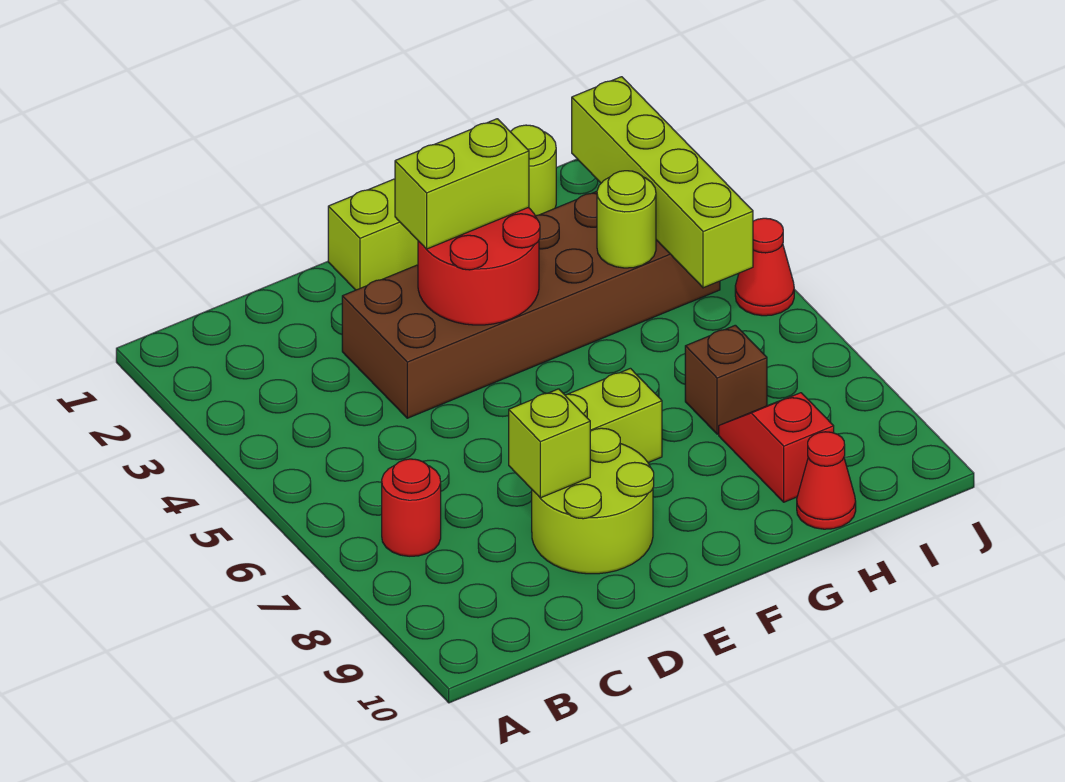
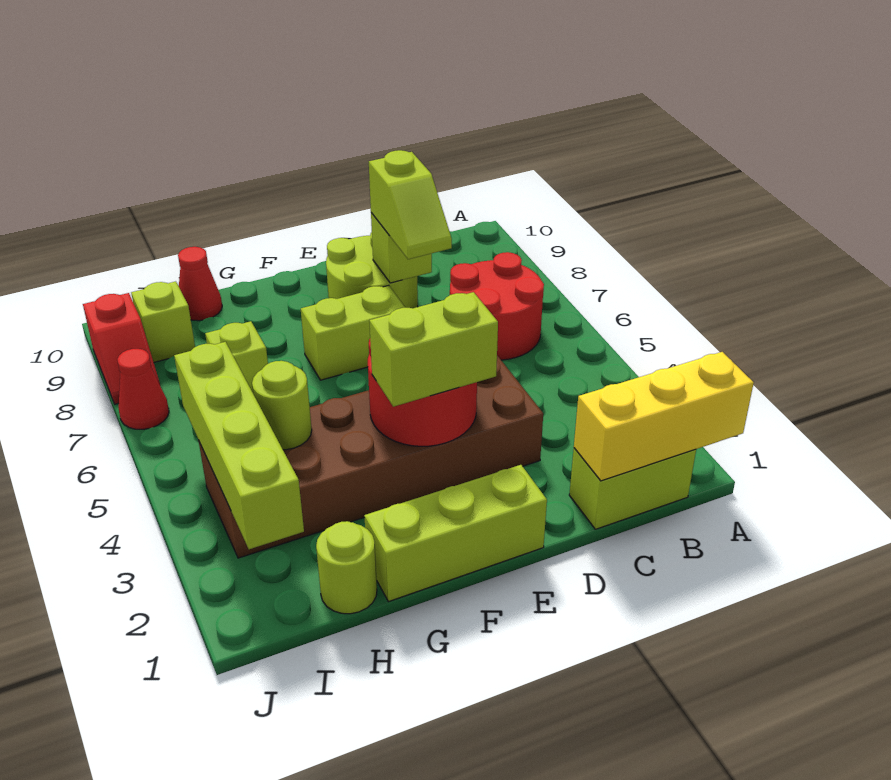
none -> yellow brick A1:C1 level 2
none -> lime brick B1:C1 level 1
red round brick B7 level 1 -> red round brick B6:C7 level 1
none -> lime slope D7:D8 level 3 top 8
brown brick H7 level 1 -> lime brick H7 level 1
red slope H8:H9 level 1 top 9 -> red slope J8:J9 level 1 top 9
none -> lime brick I9 level 1
red cone J5 level 1 -> red cone J7 level 1

